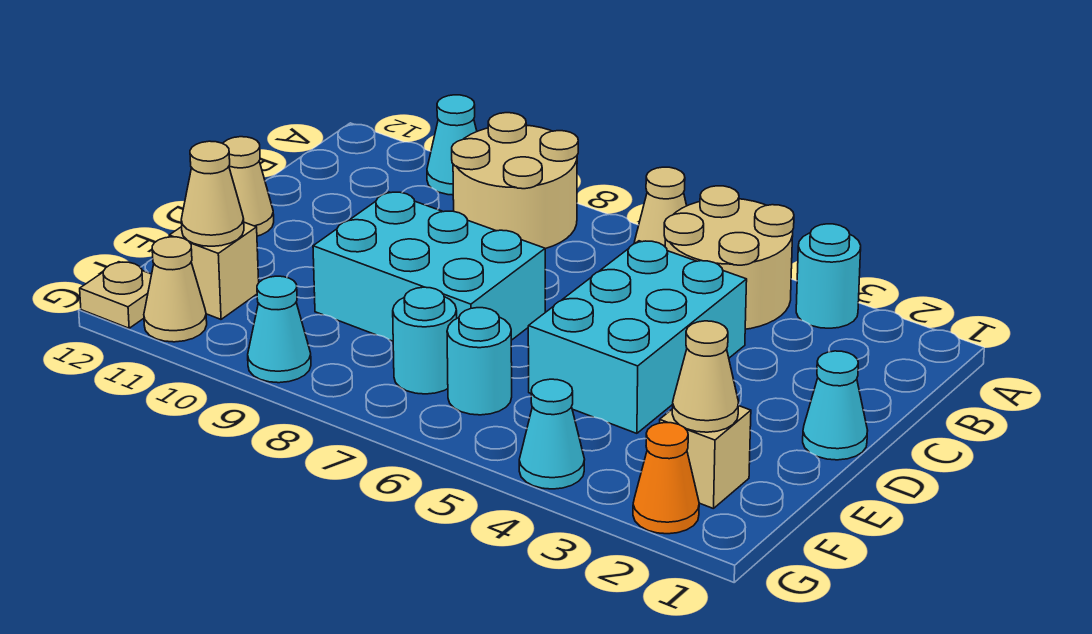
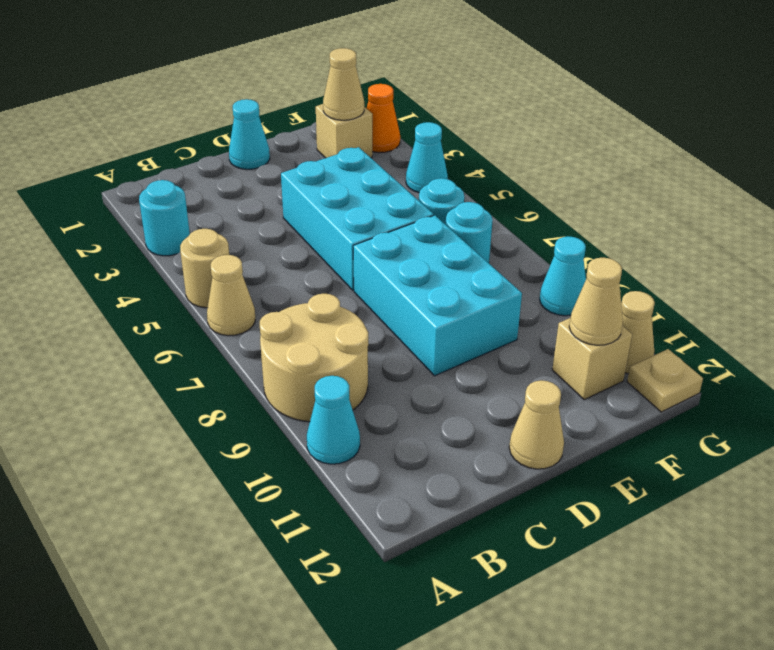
tan round brick A4:B5 level 1 -> tan round brick A5 level 1
cyan brick C4:E5 level 1 -> cyan brick D4:E6 level 1

